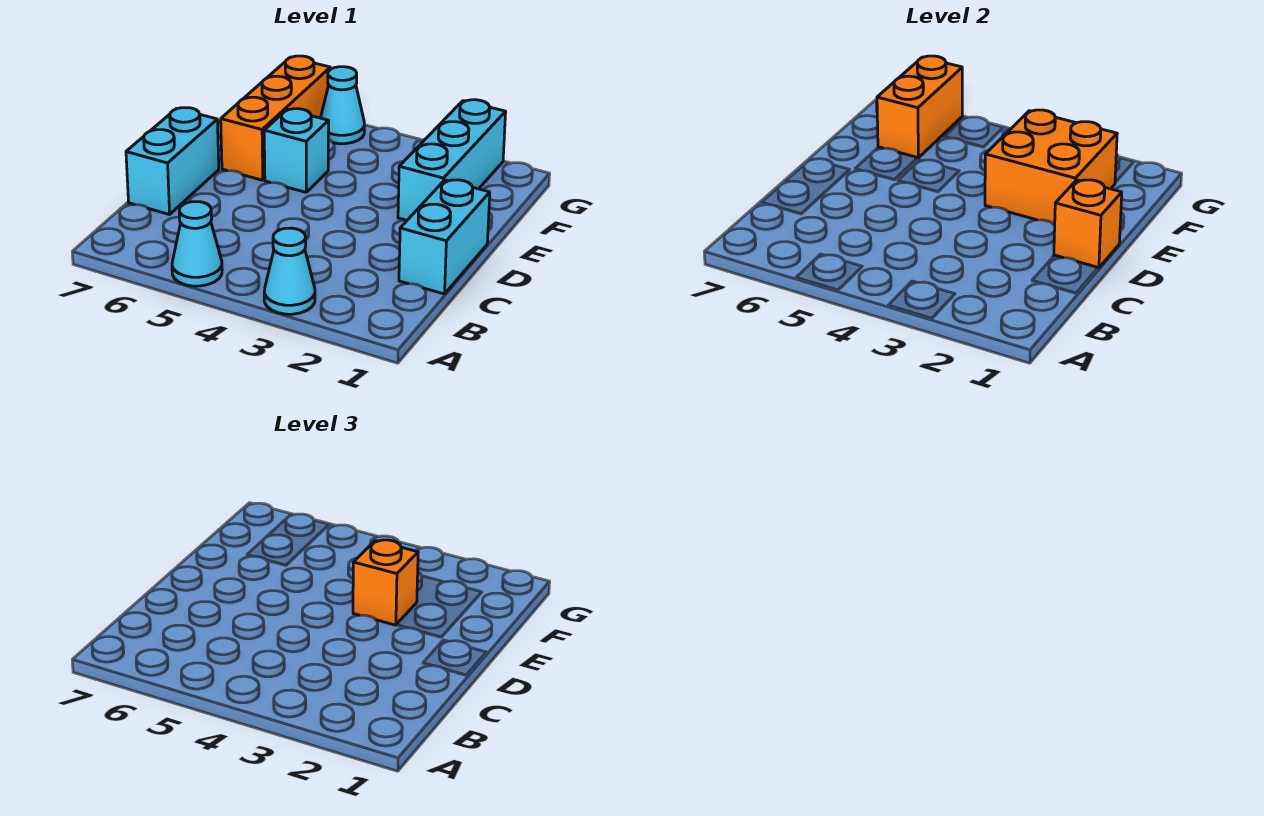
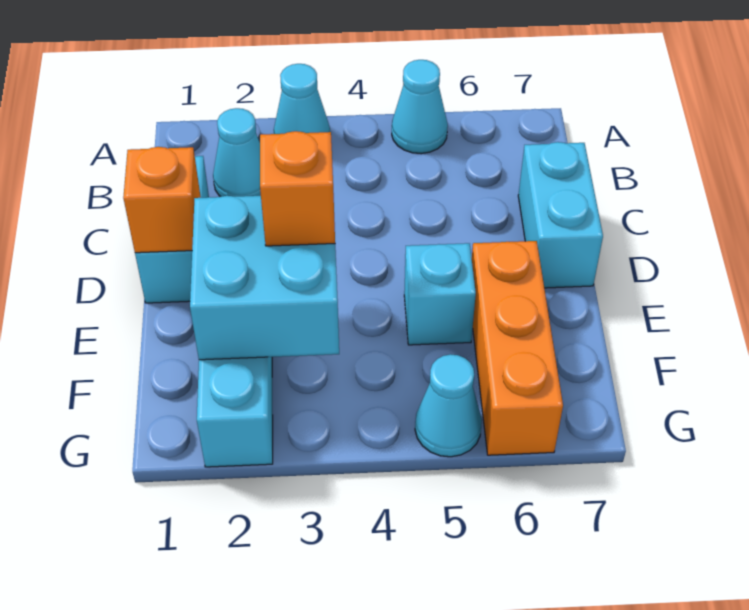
none -> cyan cone B2 level 1
orange brick E2:F3 level 2 -> cyan brick E2:F3 level 2
orange brick F6:G6 level 2 -> none

